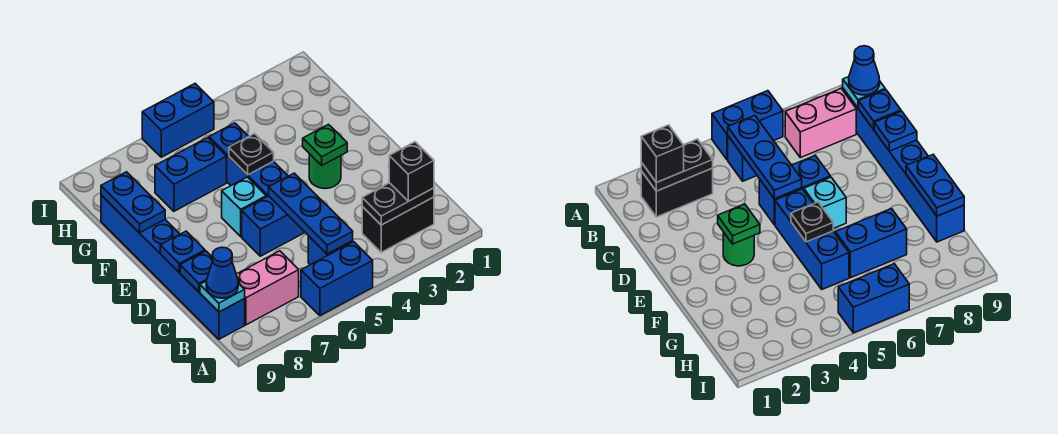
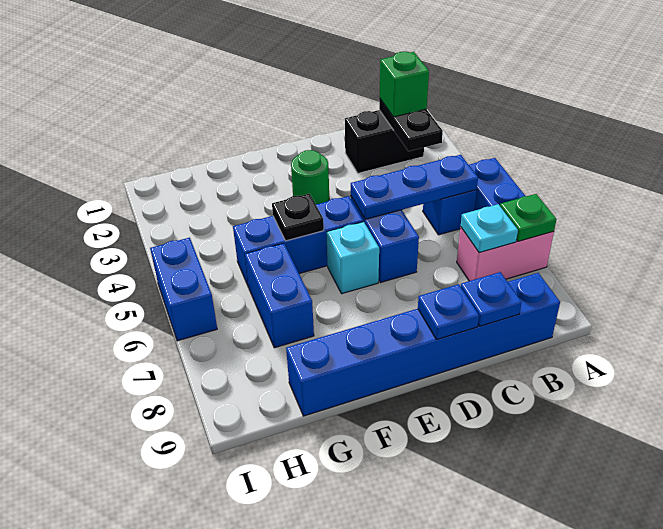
black brick B2:B3 level 1 -> black brick B2:C2 level 1
black brick B2 level 3 -> green brick B2 level 3
pink brick B7:B8 level 1 -> pink brick A7:B7 level 1
cyan plate B9 level 2 -> cyan plate B7 level 2
blue cone B9 level 3 -> none
green plate E3 level 2 -> green plate A7 level 2
blue plate F9:G9 level 2 -> none

